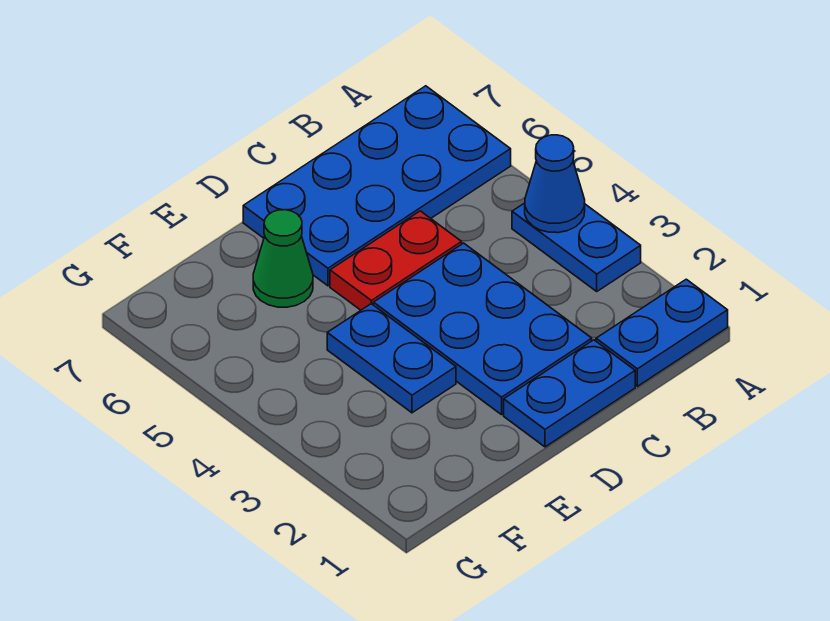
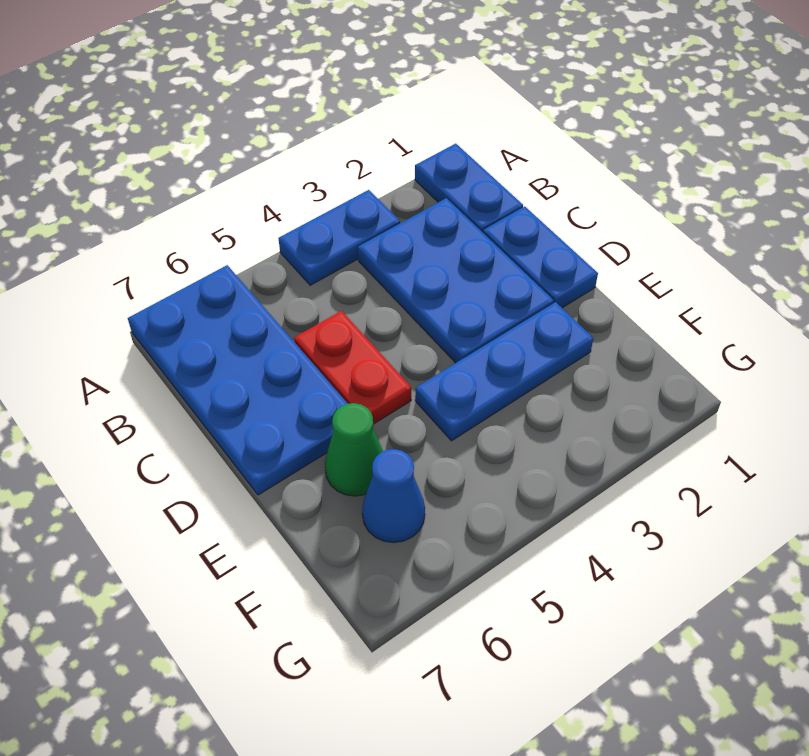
blue cone A4 level 2 -> blue cone F6 level 1
blue plate C2:D4 level 1 -> blue plate B2:D3 level 1
blue plate E3:E4 level 1 -> blue plate E2:E4 level 1

